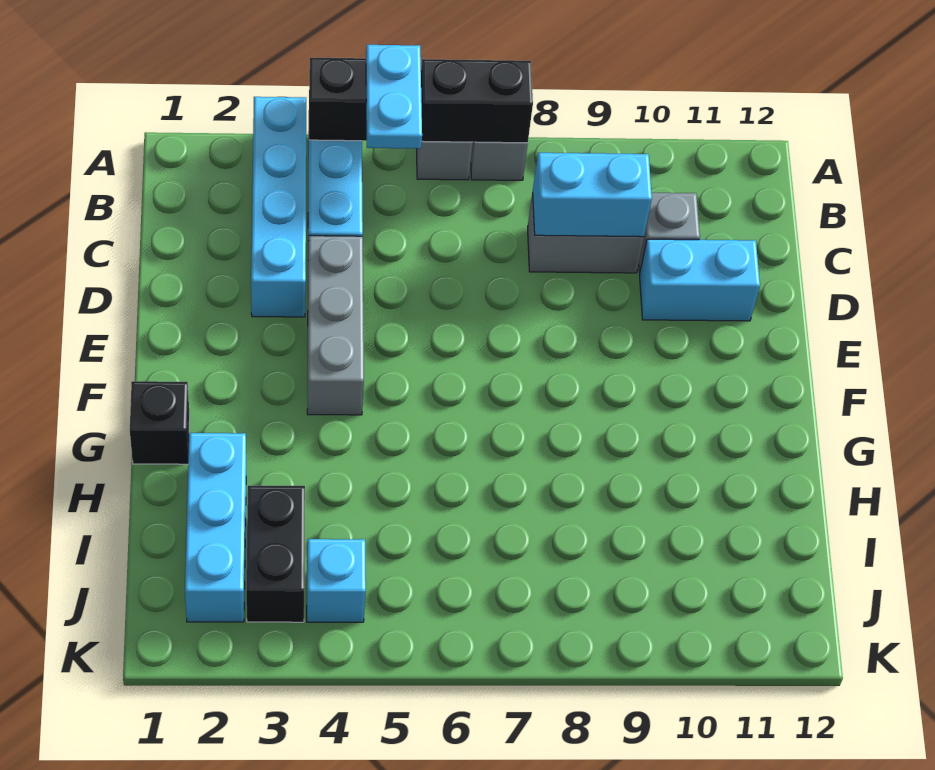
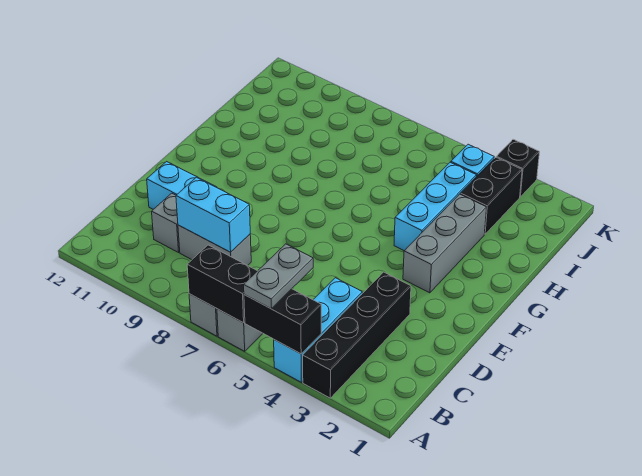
cyan brick A3:D3 level 1 -> black brick A3:D3 level 1
cyan plate A5:B5 level 3 -> grey plate A5:B5 level 3
grey brick D4:F4 level 1 -> grey brick F3:H3 level 1
black brick G1 level 1 -> black brick K3 level 1
cyan brick H2:J2 level 1 -> cyan brick G4:I4 level 1

